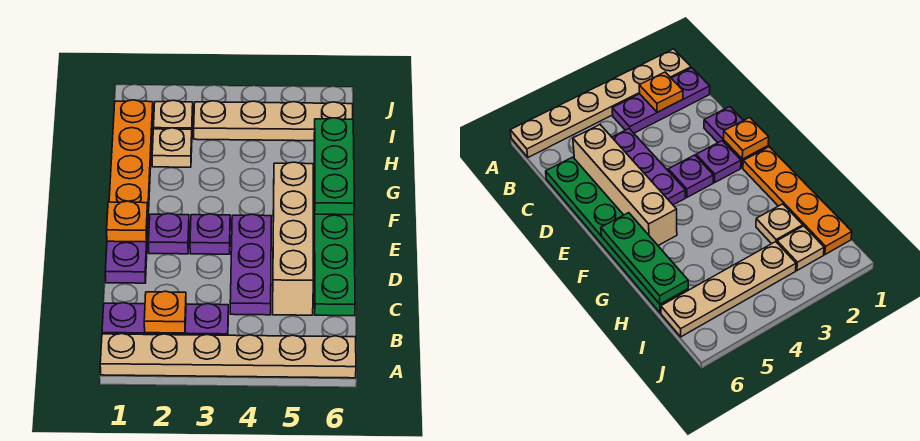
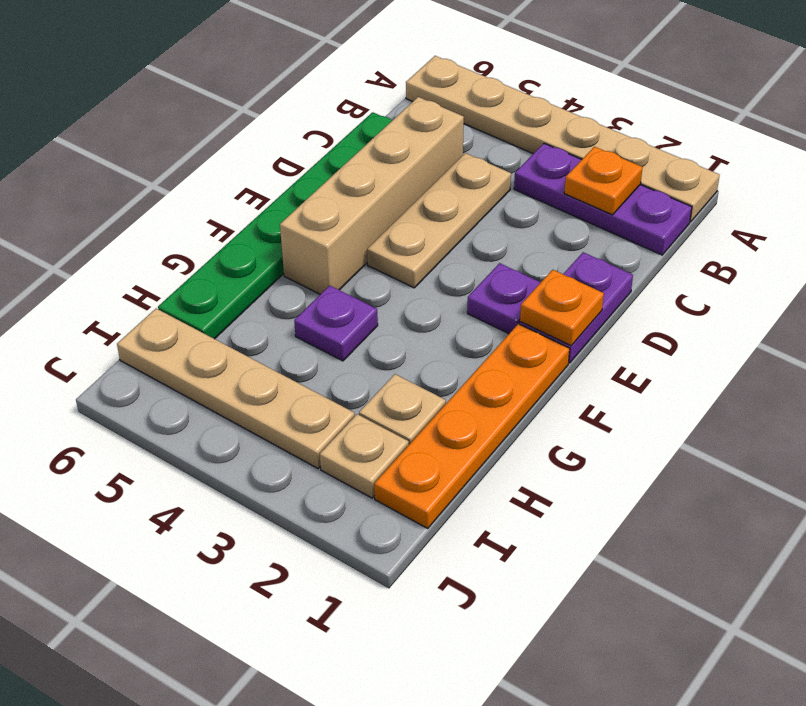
purple plate C4:E4 level 1 -> tan plate C4:E4 level 1
purple plate E3 level 1 -> purple plate G4 level 1
green plate F6:H6 level 2 -> none

